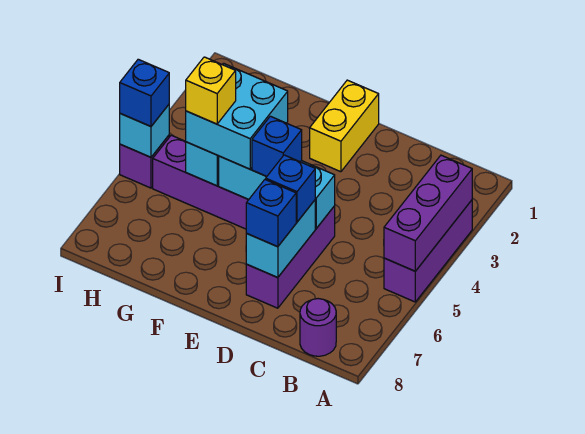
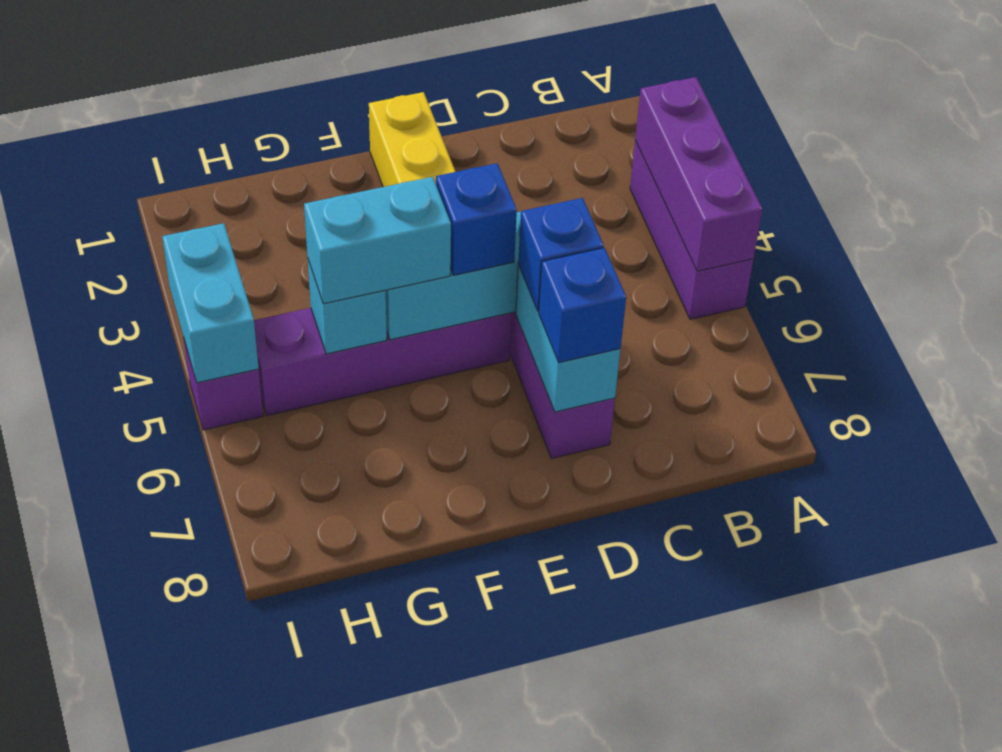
purple round brick B8 level 1 -> none
cyan brick F4:G5 level 3 -> cyan brick F5:G5 level 3
yellow brick G5 level 4 -> none
cyan brick I5 level 2 -> cyan brick I4:I5 level 2
blue brick I5 level 3 -> none

